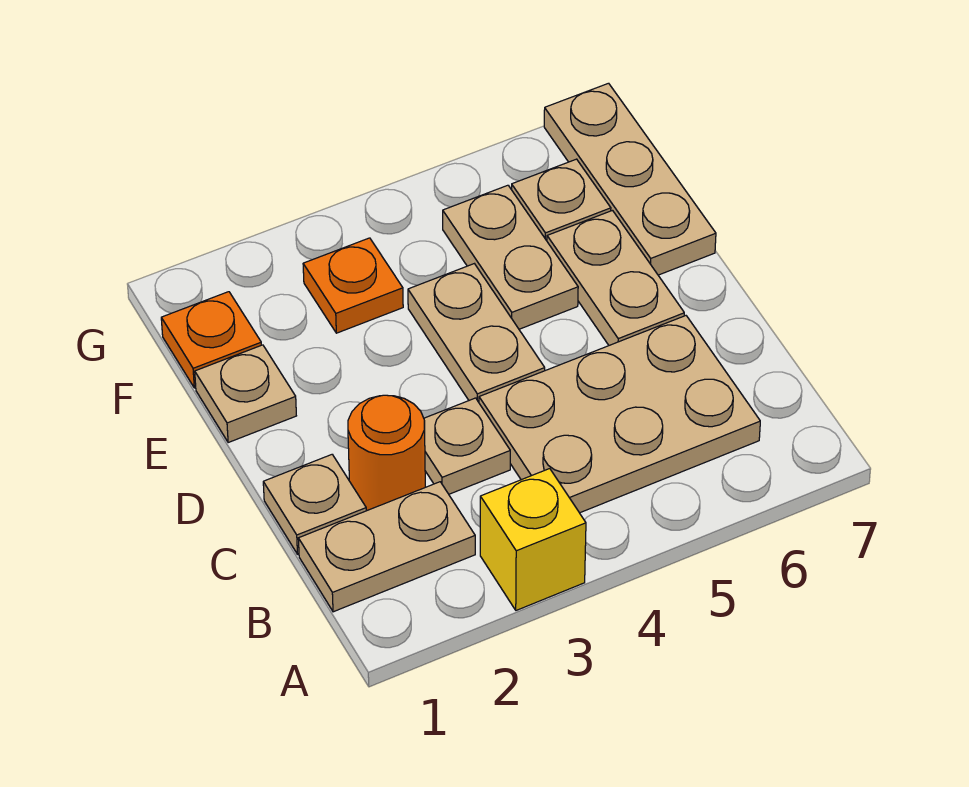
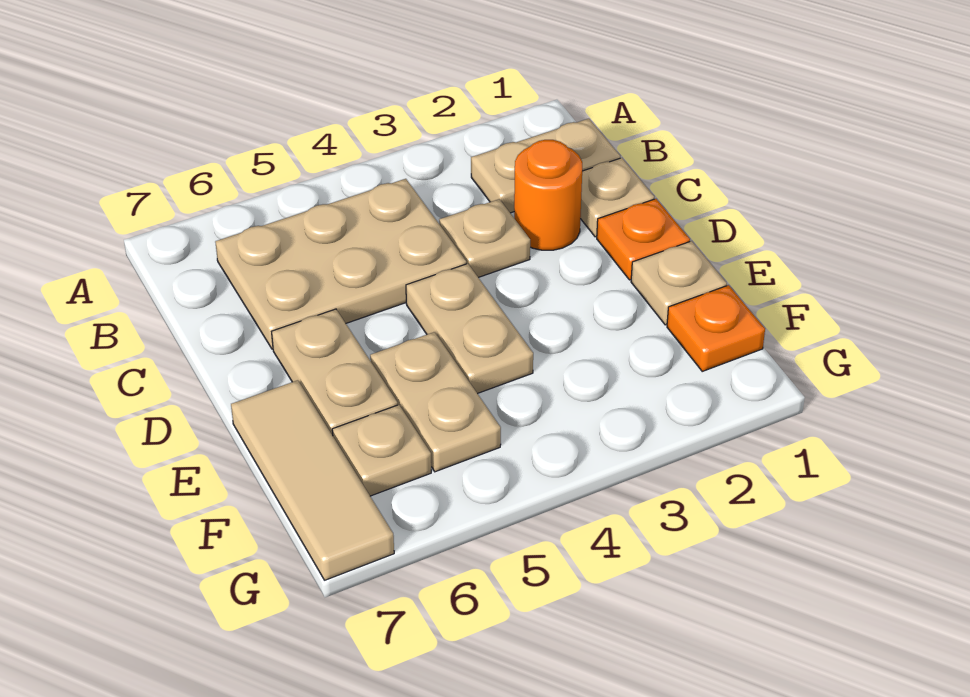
yellow brick A3 level 1 -> none
tan plate E7:G7 level 1 -> tan tile E7:G7 level 1
orange plate F3 level 1 -> orange plate D1 level 1

